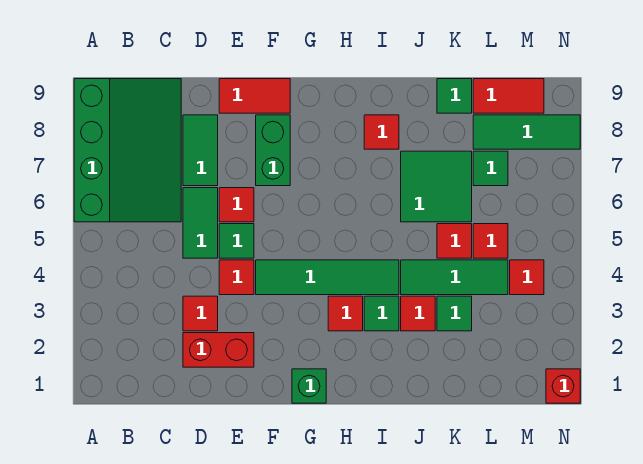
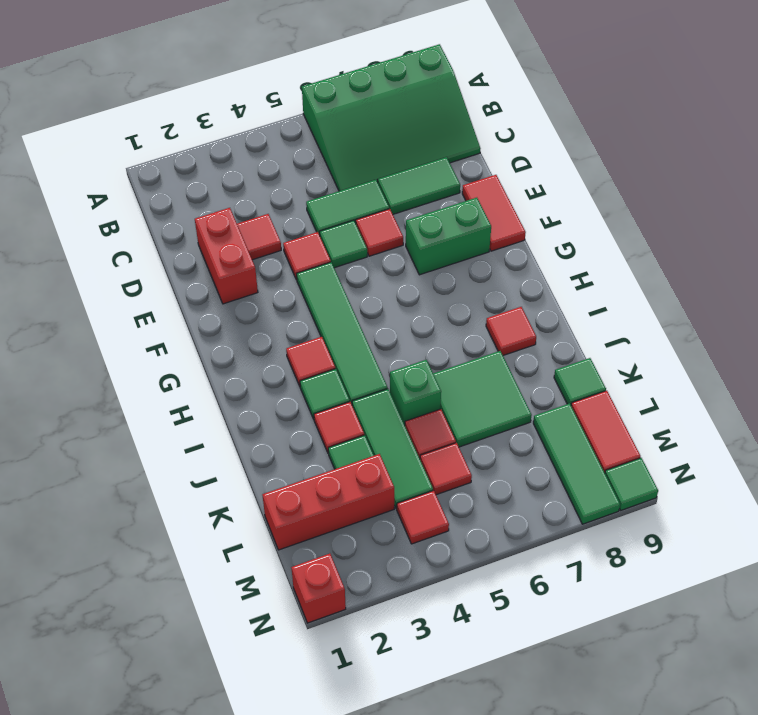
green brick G1 level 1 -> green brick J5 level 1
none -> red brick L1:L3 level 1
green tile L7 level 1 -> green tile N9 level 1

